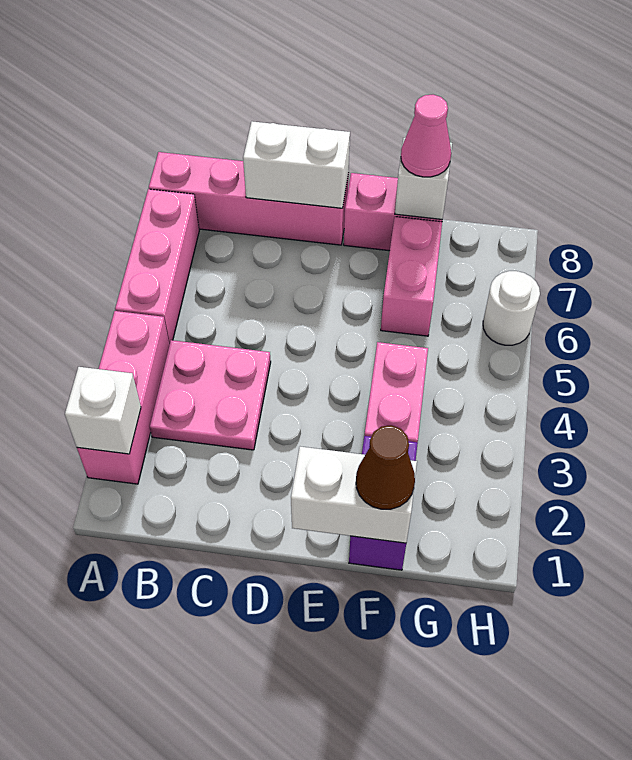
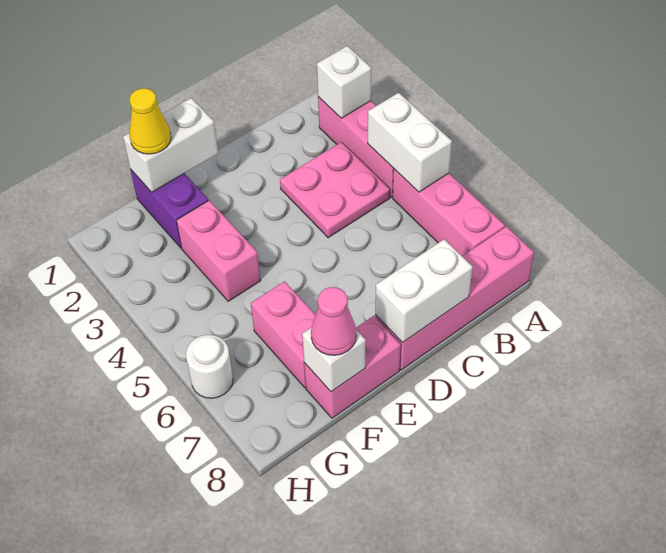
none -> white brick A4:A5 level 2
brown cone F1 level 3 -> yellow cone F1 level 3

